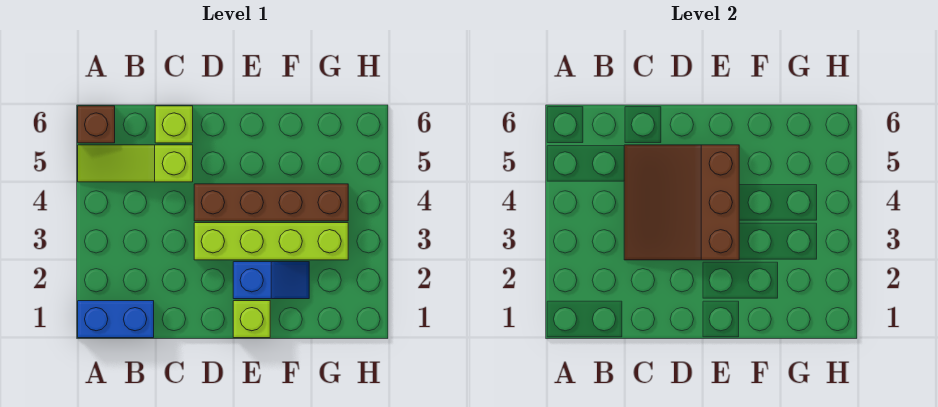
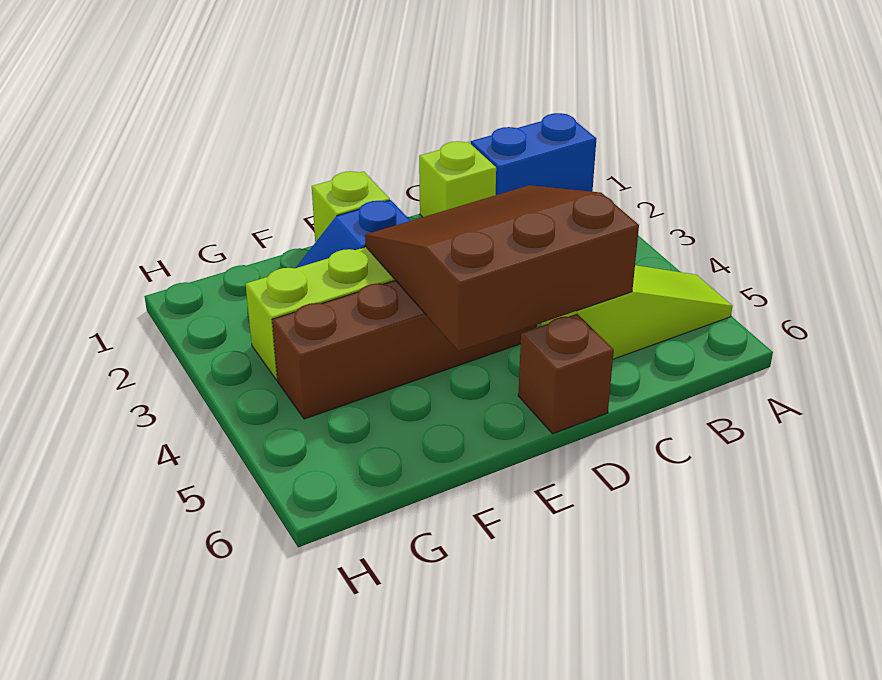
brown brick A6 level 1 -> brown brick D6 level 1
brown slope C3:E5 level 2 top E -> brown slope C3:E5 level 2 top 5
lime brick C6 level 1 -> lime brick C1 level 1

